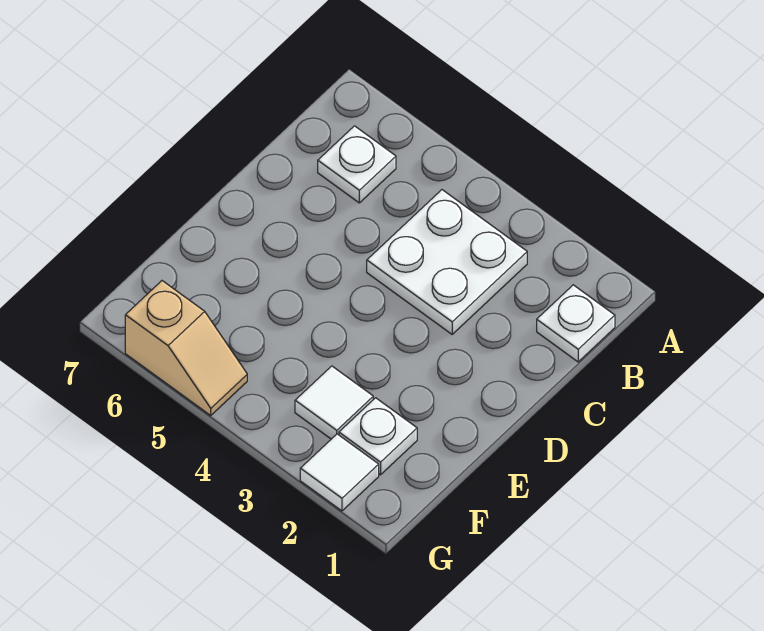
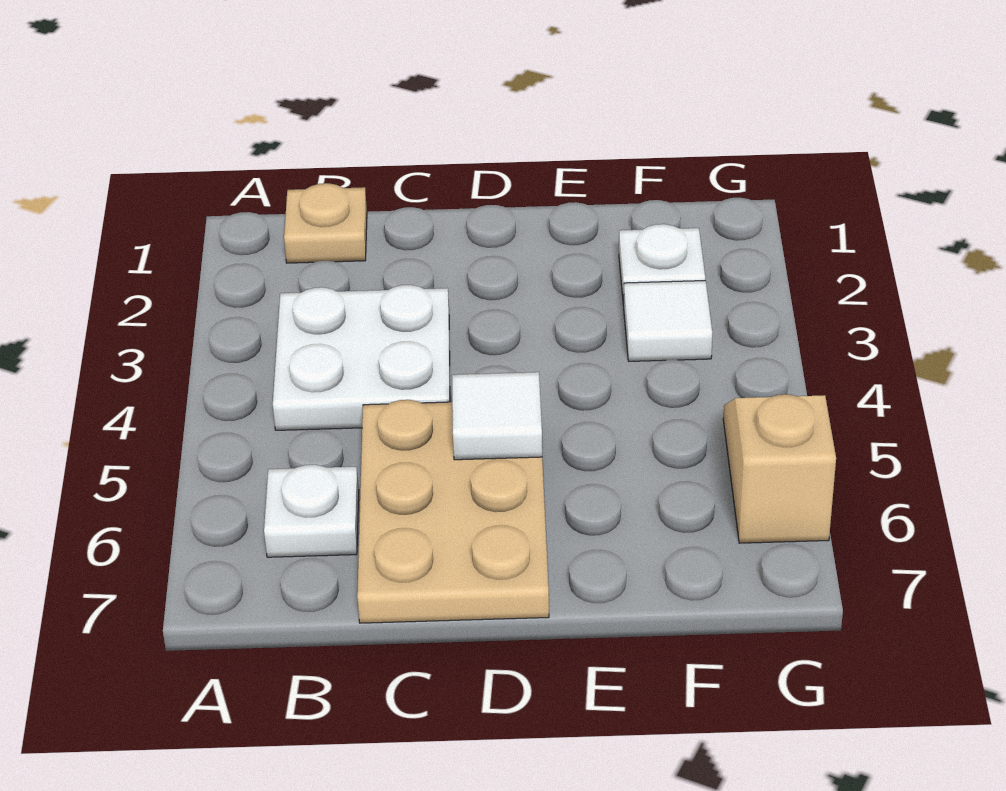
white plate B1 level 1 -> tan plate B1 level 1
none -> tan plate C5:D7 level 1
white tile G2 level 1 -> white tile D5 level 2

